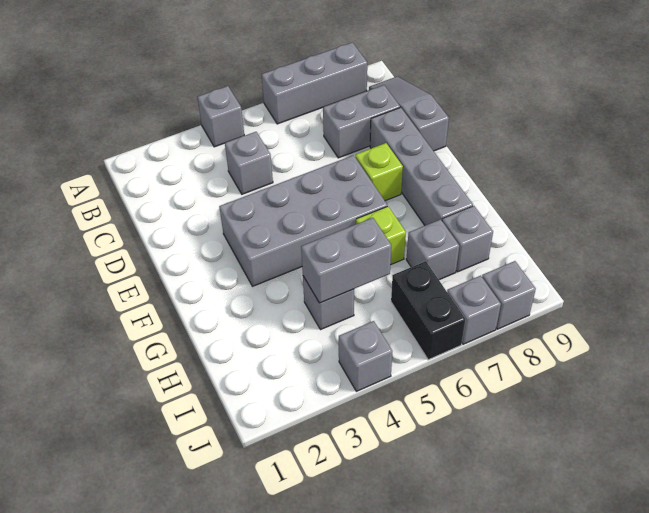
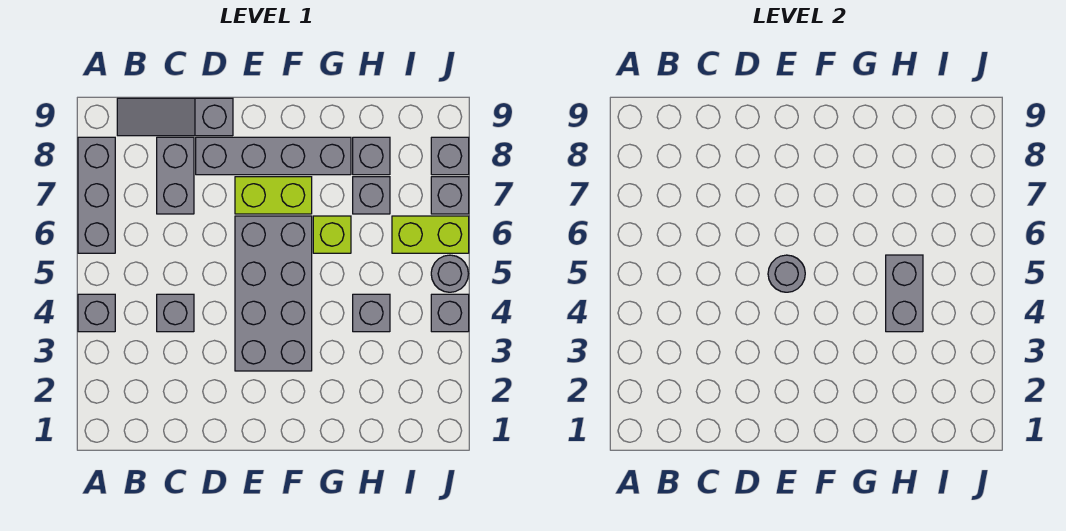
none -> grey round brick E5 level 2
lime brick E7 level 1 -> lime brick E7:F7 level 1
black brick I6:J6 level 1 -> lime brick I6:J6 level 1
none -> grey round brick J5 level 1

